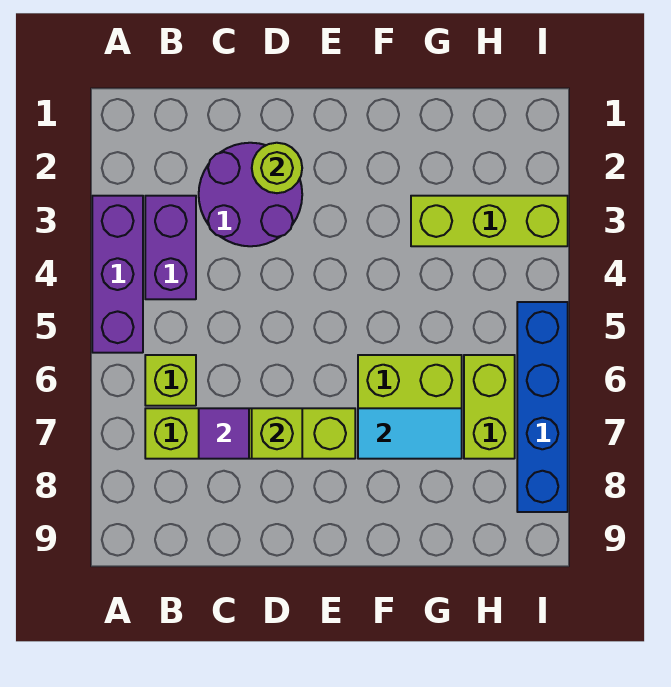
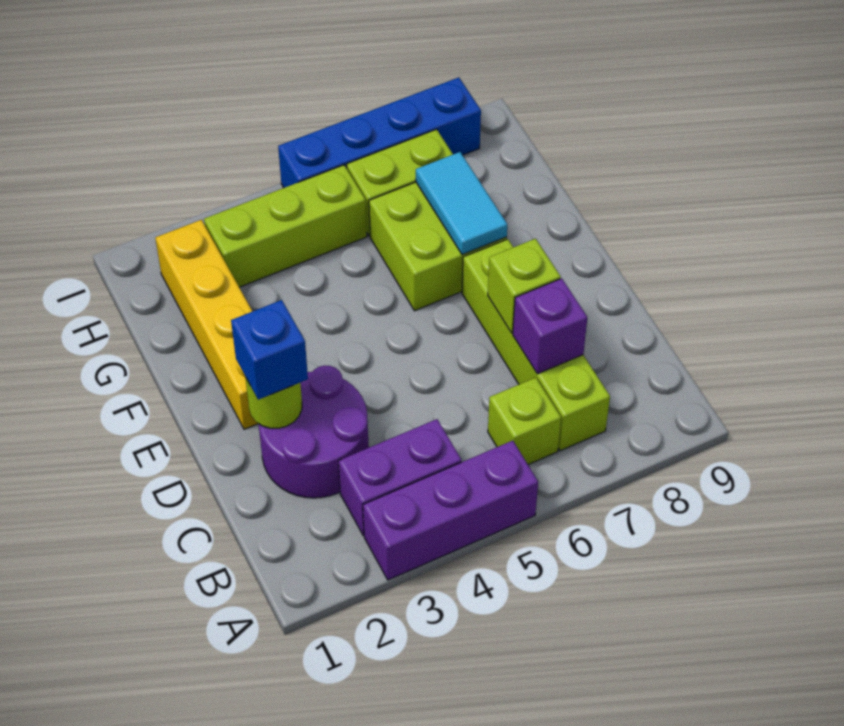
purple tile C7 level 2 -> purple brick C7 level 2
none -> blue brick D2 level 3
none -> yellow brick E2:H2 level 1
lime brick G3:I3 level 1 -> lime brick H3:H5 level 1

